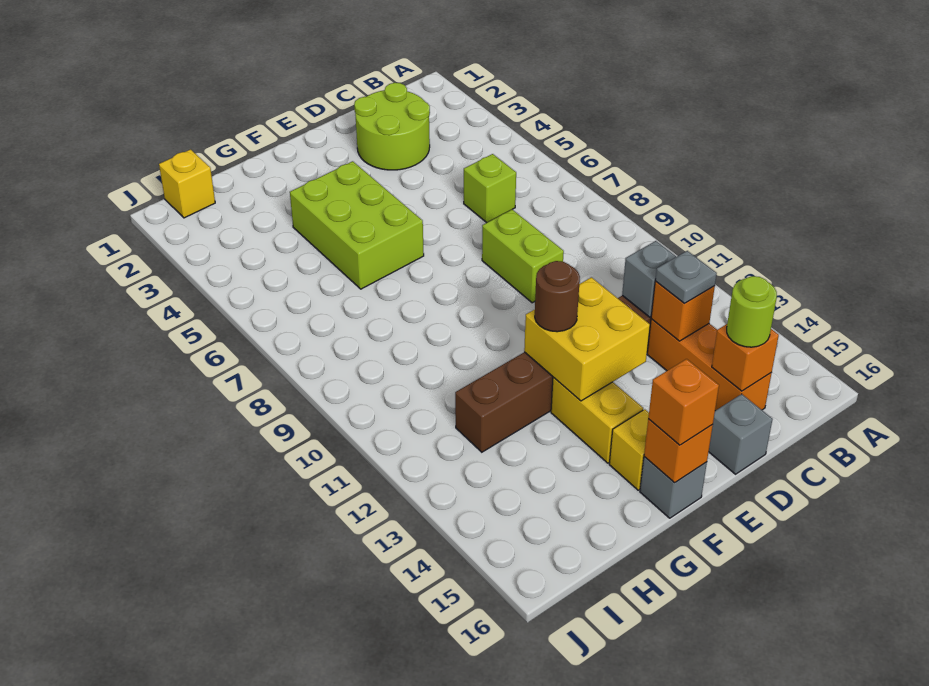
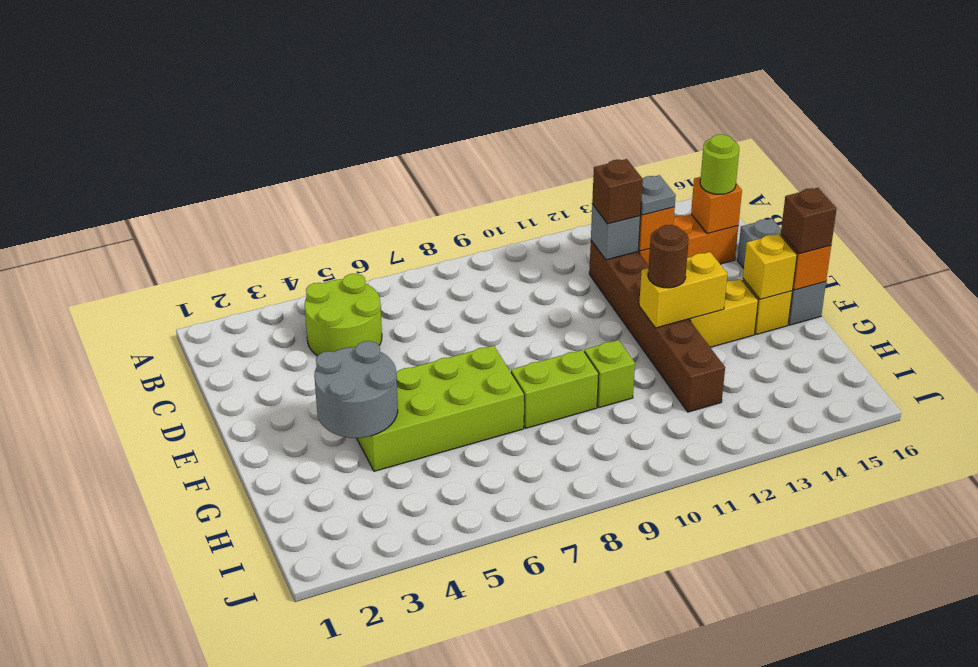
lime round brick C2:D3 level 1 -> lime round brick B4:C5 level 1
lime brick C6 level 1 -> lime brick G10 level 1
none -> brown brick C12 level 3
lime brick D8:D9 level 1 -> lime brick G8:G9 level 1
yellow brick E12:F13 level 2 -> yellow brick F12:F13 level 2
none -> grey round brick F3:G4 level 2
lime brick F4:G6 level 1 -> lime brick F4:G7 level 1
orange brick F16 level 3 -> brown brick F16 level 3
yellow brick I1 level 1 -> yellow brick F15 level 2

